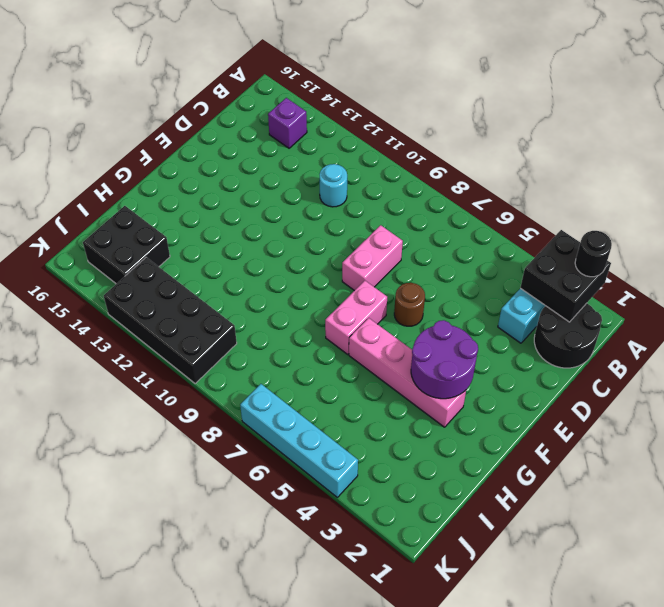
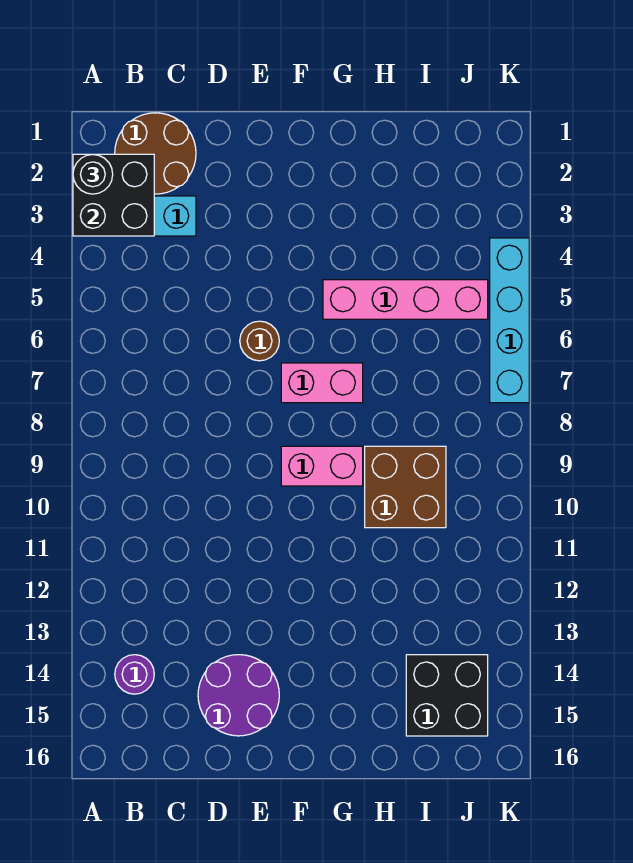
black round brick B1:C2 level 1 -> brown round brick B1:C2 level 1
purple brick B14 level 1 -> purple round brick B14 level 1
cyan round brick C11 level 1 -> none
pink brick D8:E8 level 1 -> pink brick F9:G9 level 1
purple round brick F3:G4 level 2 -> purple round brick D14:E15 level 1
pink brick G3:G6 level 1 -> pink brick G5:J5 level 1
none -> brown brick H9:I10 level 1
black brick J10:K13 level 1 -> none

